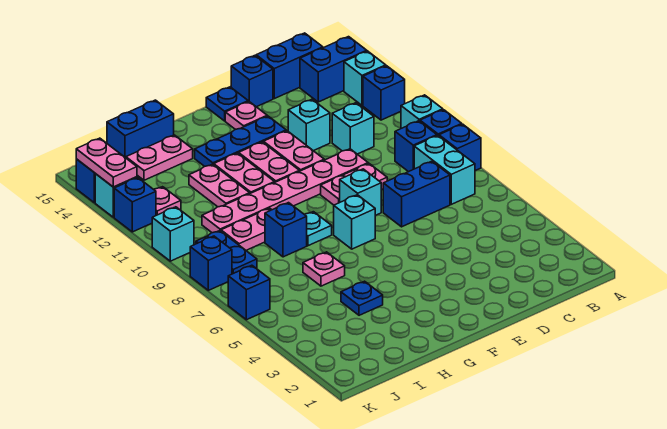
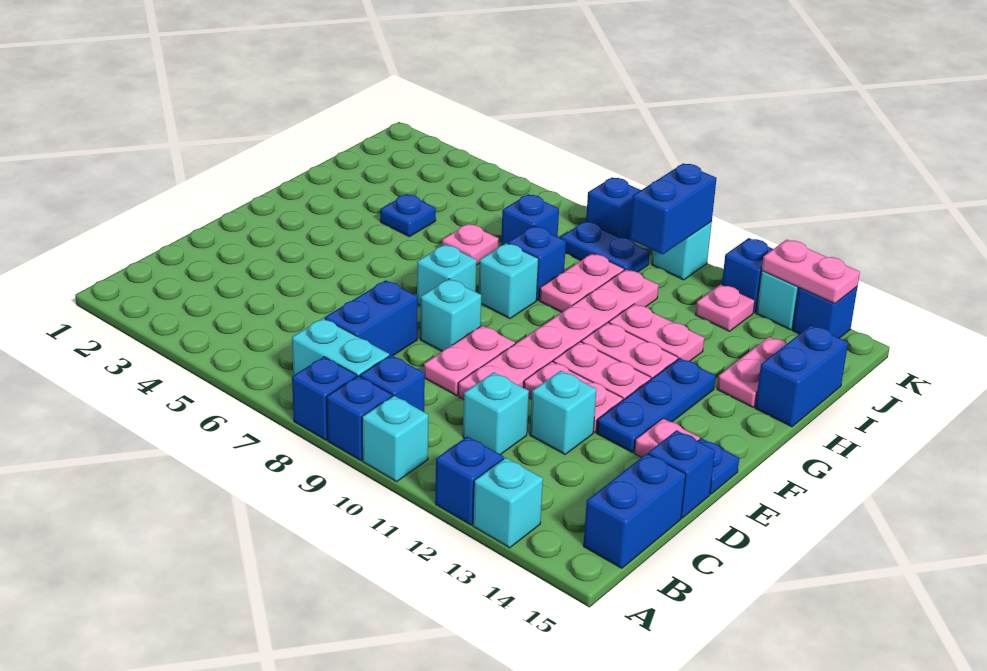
blue brick A14:B14 level 1 -> blue brick J10:K10 level 2
cyan plate G8 level 1 -> cyan brick G8 level 1
blue brick K6 level 1 -> blue brick I7 level 1

